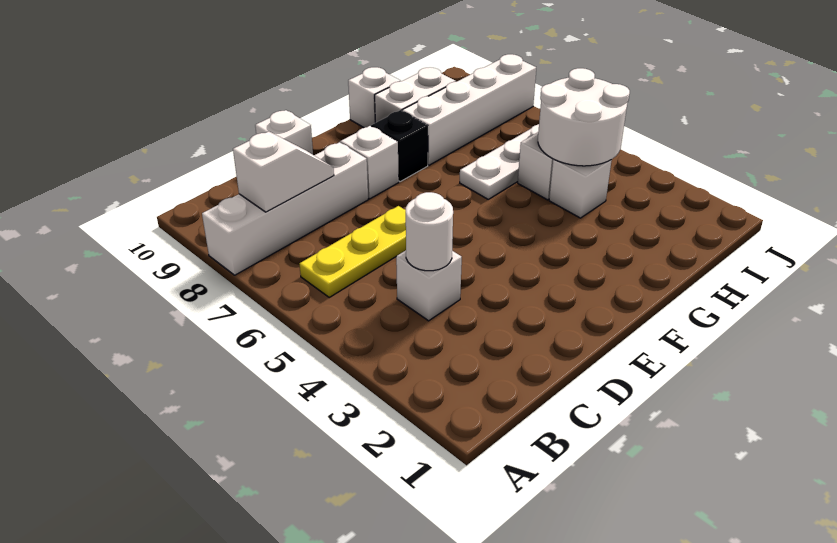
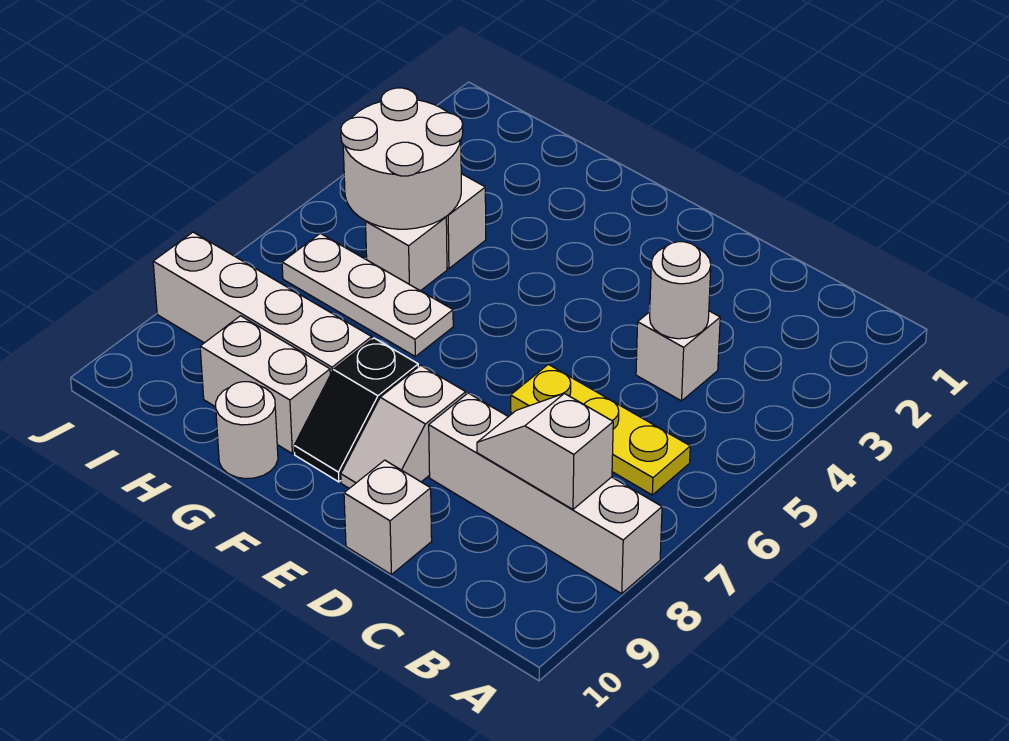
white brick G10 level 1 -> white round brick G10 level 1

